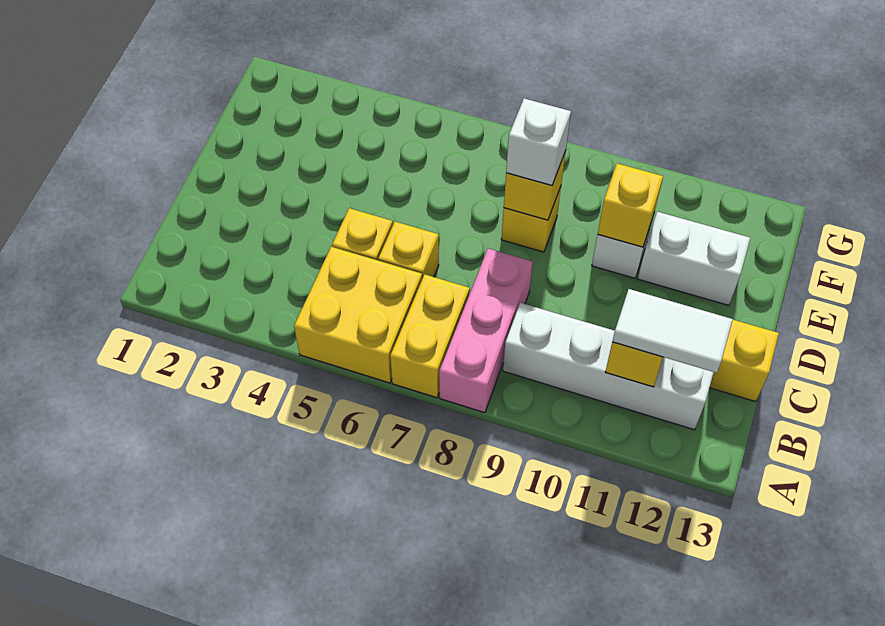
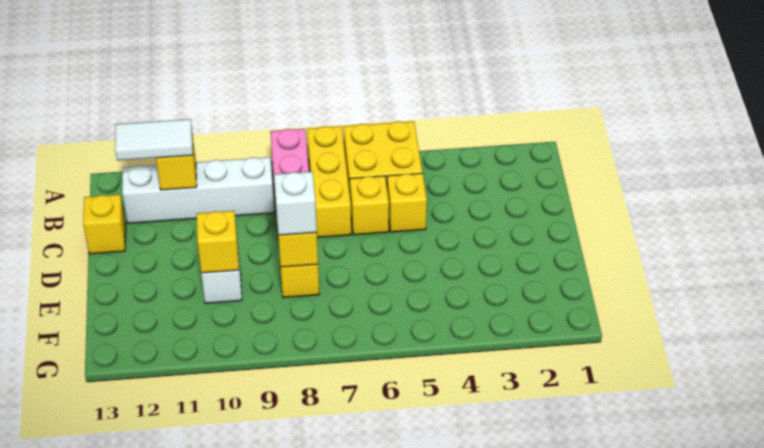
yellow brick A7:B7 level 1 -> yellow brick A7:C7 level 1
white brick E11:E12 level 1 -> none

